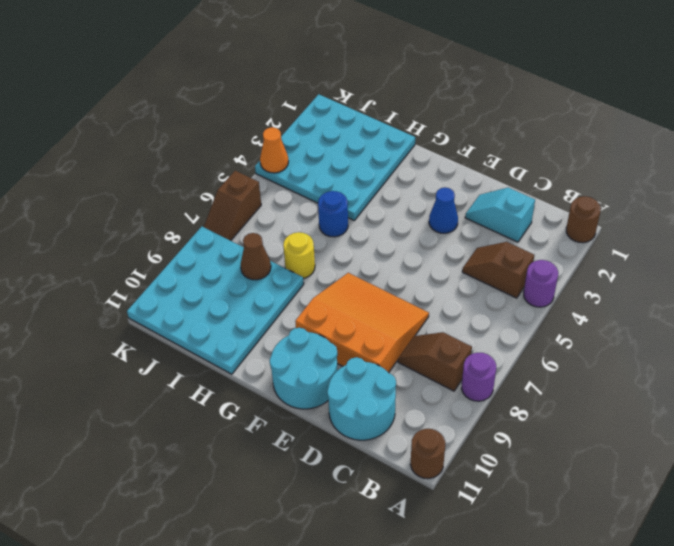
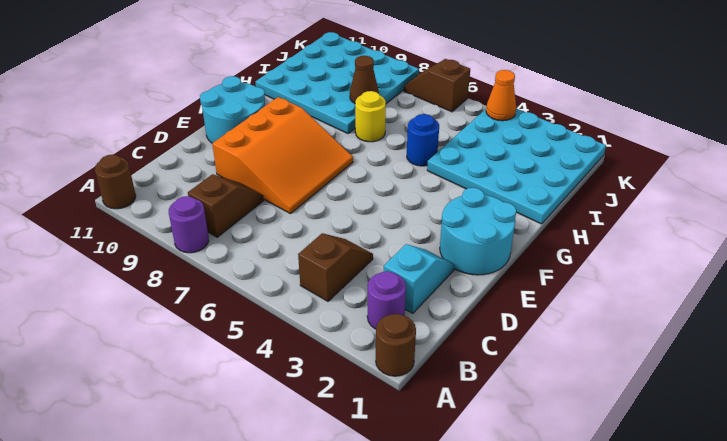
purple round brick A4 level 1 -> purple round brick B2 level 1
cyan round brick C10:D11 level 1 -> cyan round brick E1:F2 level 1
blue cone E3 level 1 -> none

